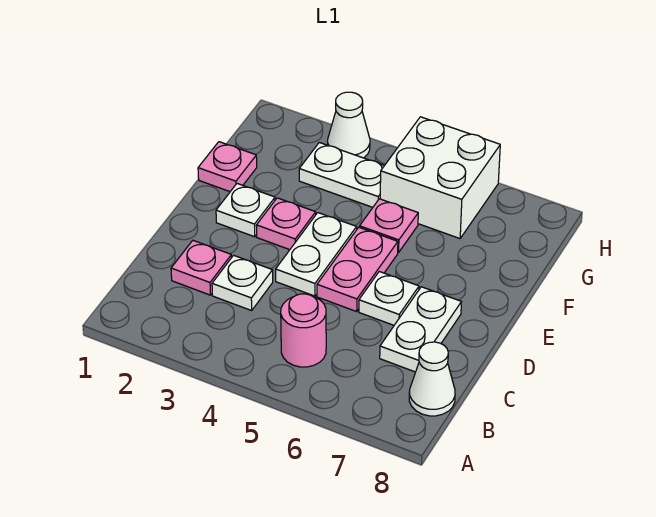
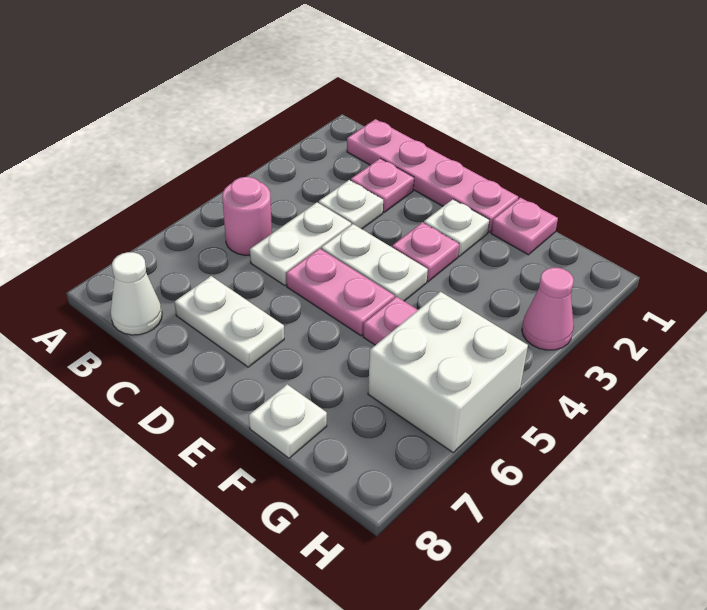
none -> pink plate B1:E1 level 1
white plate D6 level 1 -> white plate F8 level 1
white plate G3:G4 level 1 -> white plate C4:C5 level 1
white cone H3 level 1 -> pink cone H3 level 1

